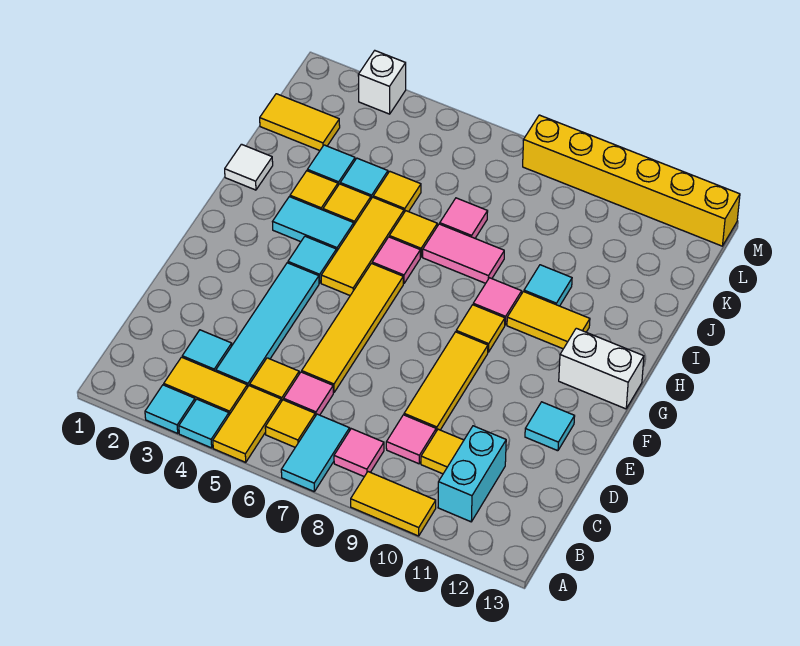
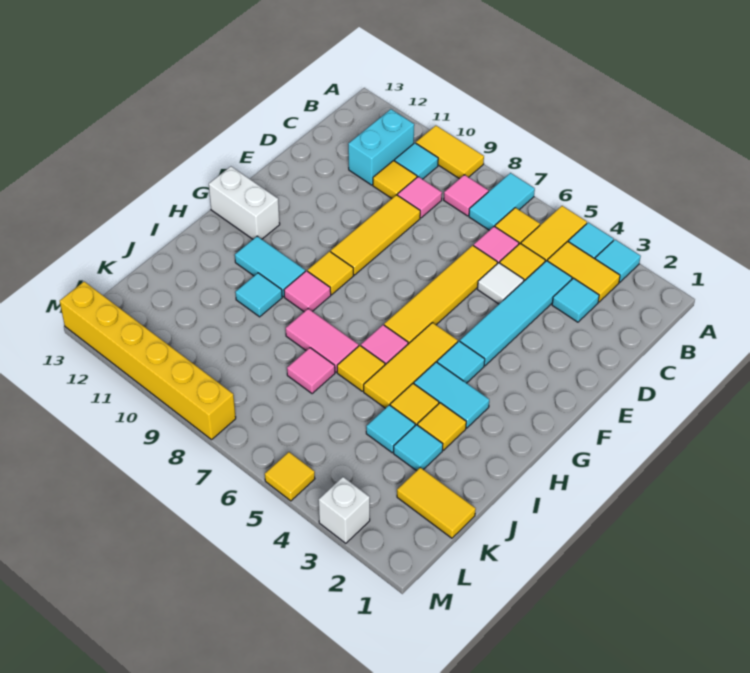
cyan tile E12 level 1 -> cyan tile B10 level 1
yellow tile H10:H11 level 1 -> cyan tile H10:H11 level 1
white tile I1 level 1 -> white tile D5 level 1
yellow tile J5 level 1 -> yellow tile M5 level 1

